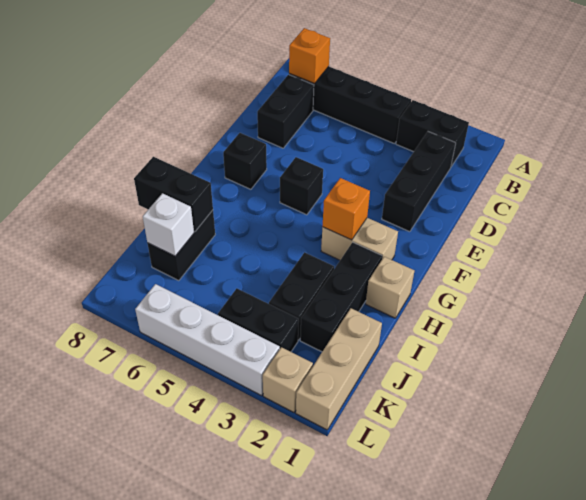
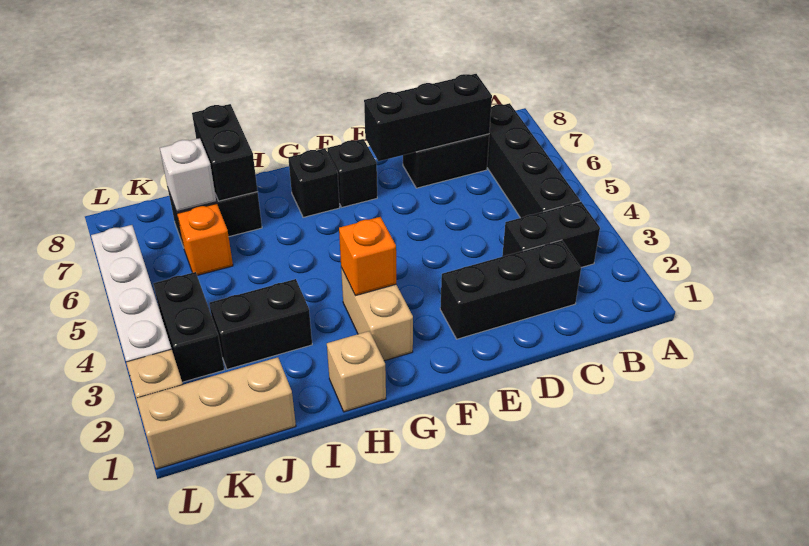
black brick B2:B3 level 1 -> black brick B3:C3 level 1
orange brick B7 level 2 -> orange brick J6 level 1
black brick F5 level 1 -> black brick G7 level 1
black brick H2:J2 level 1 -> black brick C7:E7 level 2

